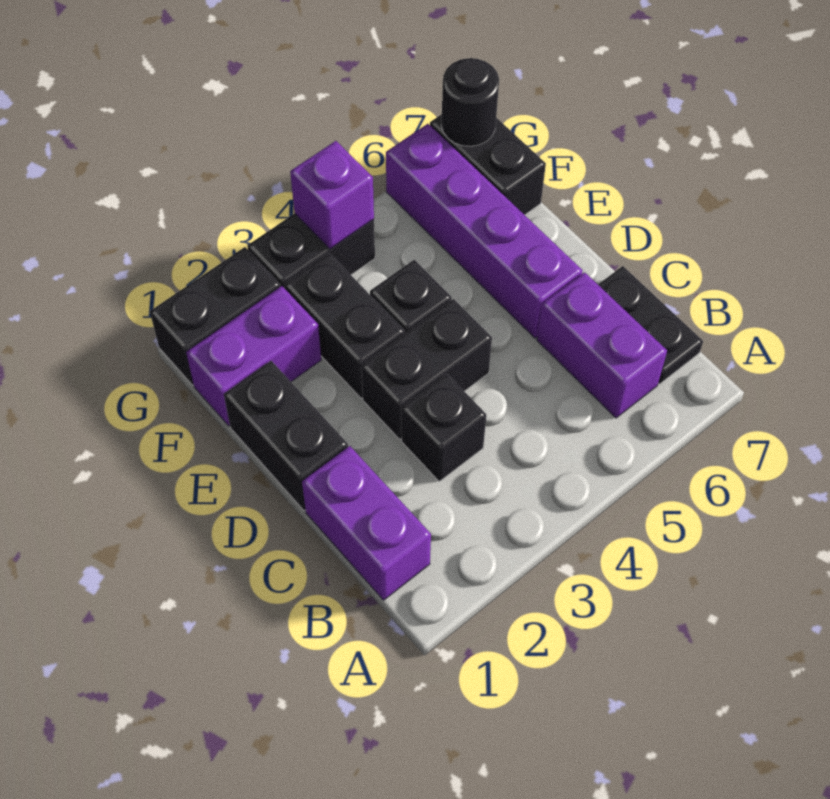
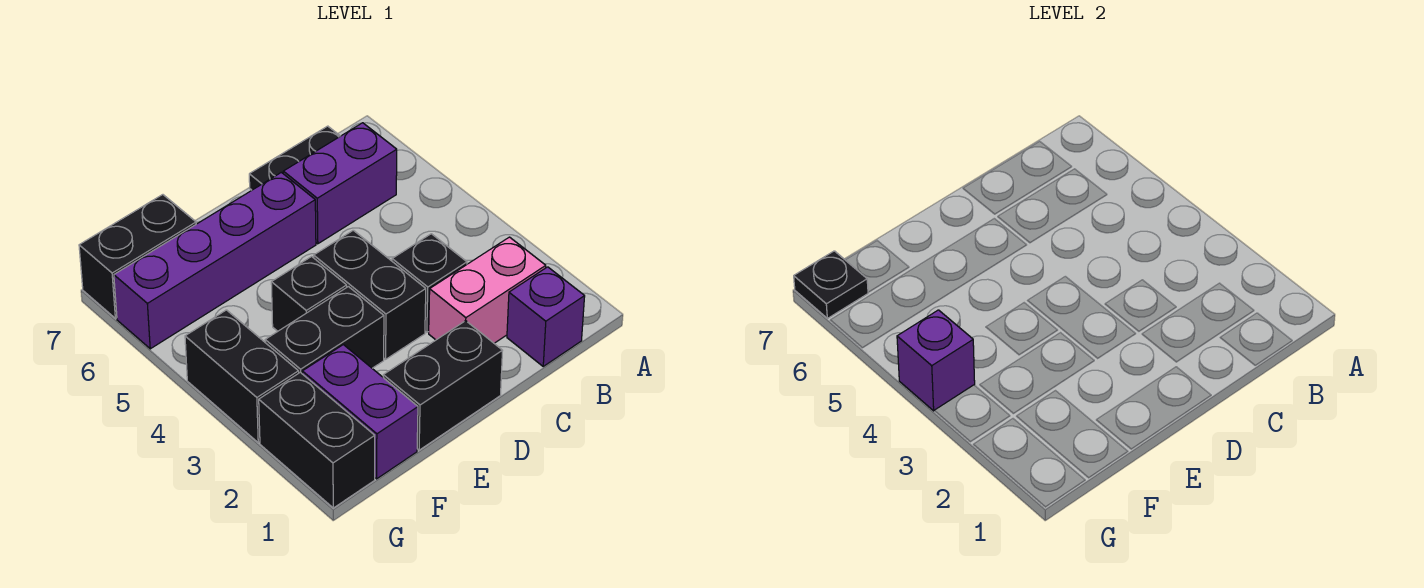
purple brick B1:C1 level 1 -> purple brick B1 level 1
none -> pink brick B2:C2 level 1
black round brick G7 level 2 -> black plate G7 level 2

